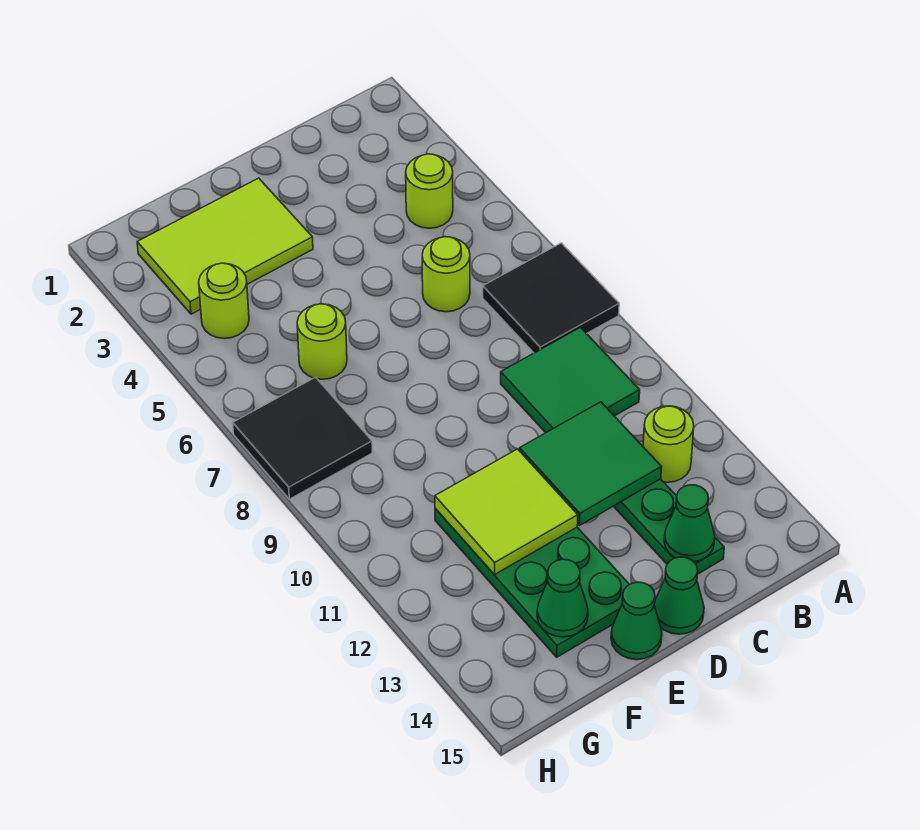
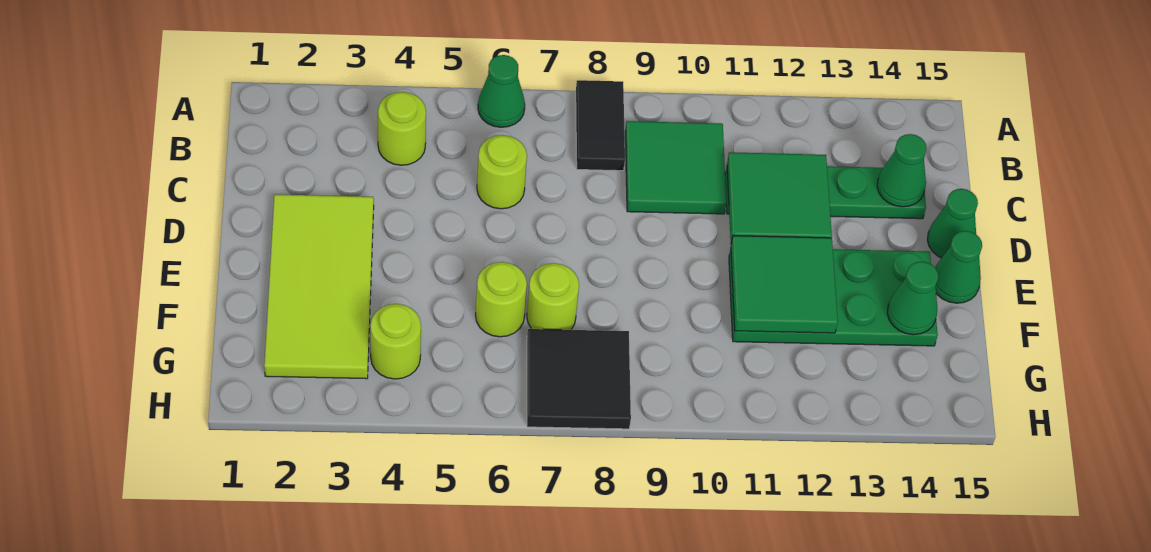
none -> green cone A6 level 1
black tile A7:B8 level 1 -> black tile A8:B8 level 1
lime round brick B12 level 1 -> lime round brick F7 level 1
lime tile E2:G3 level 1 -> lime tile D2:G3 level 1
lime tile E11:F12 level 2 -> green tile E11:F12 level 2

